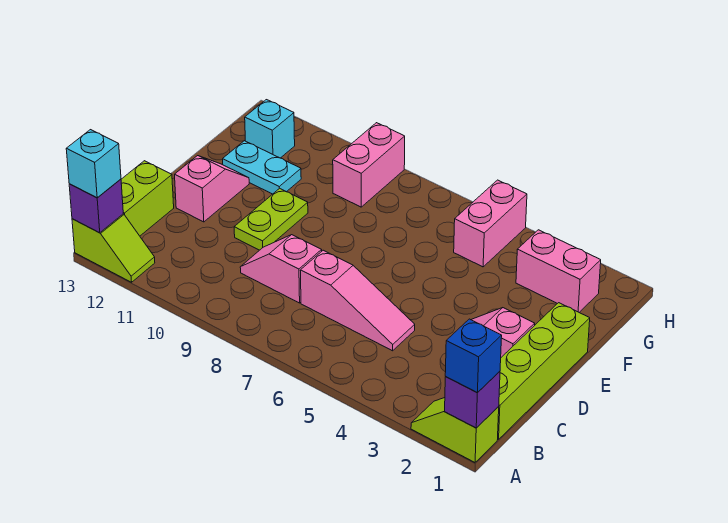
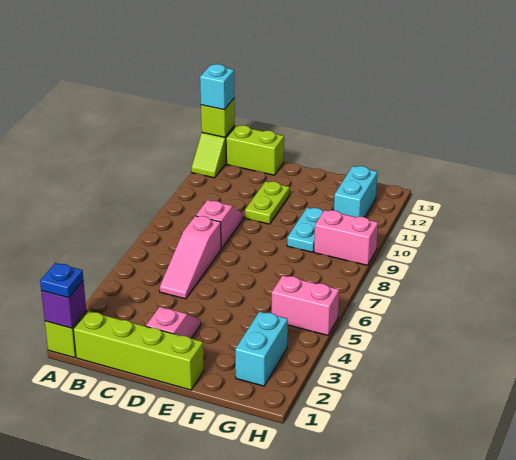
blue brick A1 level 3 -> blue plate A1 level 3
purple brick A13 level 2 -> lime brick A13 level 2
lime plate D10:E10 level 1 -> lime plate D10:D11 level 1
pink slope D12:E12 level 1 top D -> none
cyan plate F11:F12 level 1 -> cyan plate F9:F10 level 1
pink brick G2:G3 level 1 -> cyan brick G2:G3 level 1
cyan brick G12 level 1 -> cyan brick G11:G12 level 1

